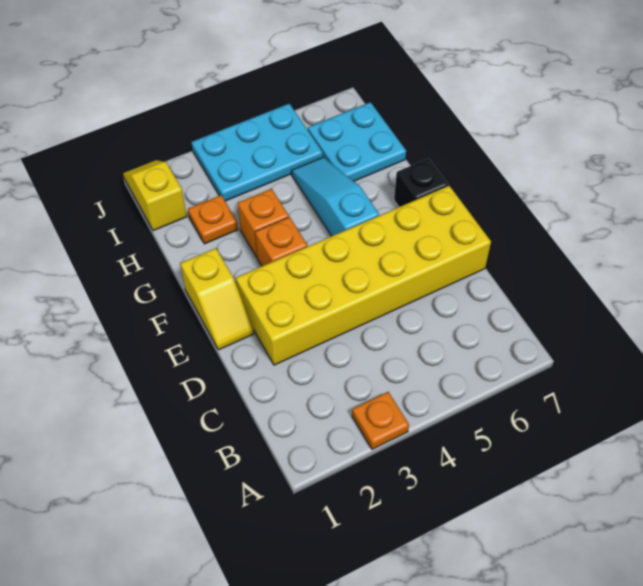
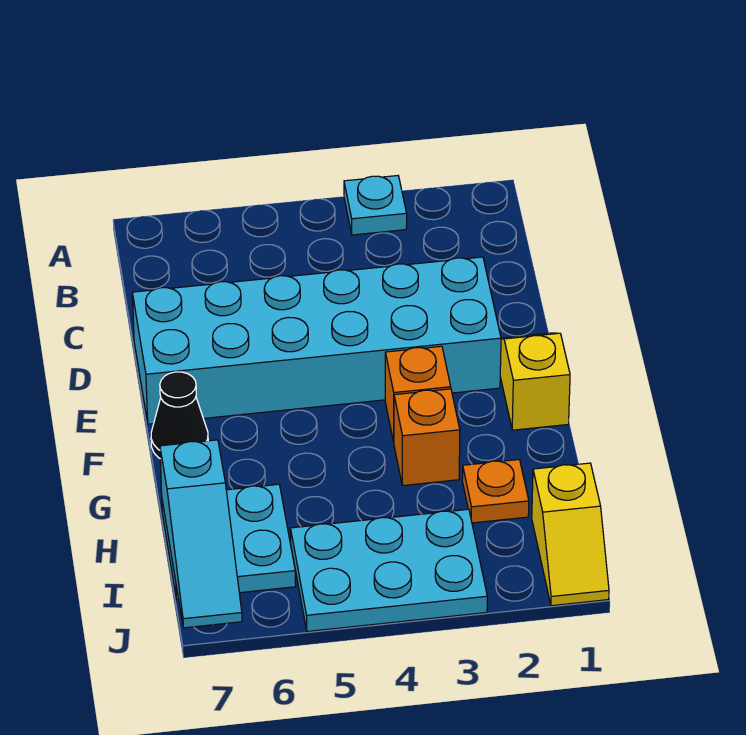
orange plate A3 level 1 -> cyan plate A3 level 1
yellow brick D2:E7 level 1 -> cyan brick D2:E7 level 1
cyan slope F5:H5 level 1 top F -> cyan slope H7:J7 level 2 top H
black brick F7 level 1 -> black cone F7 level 1

